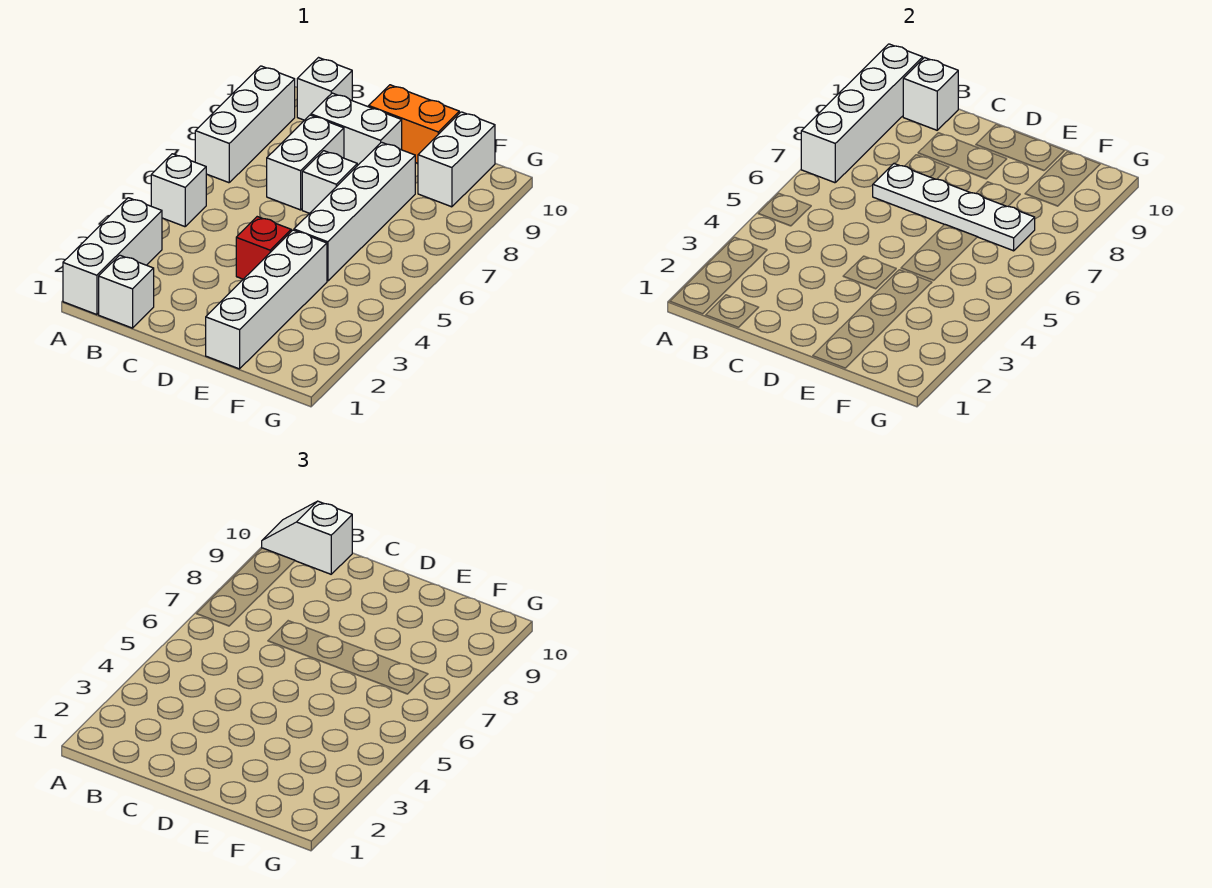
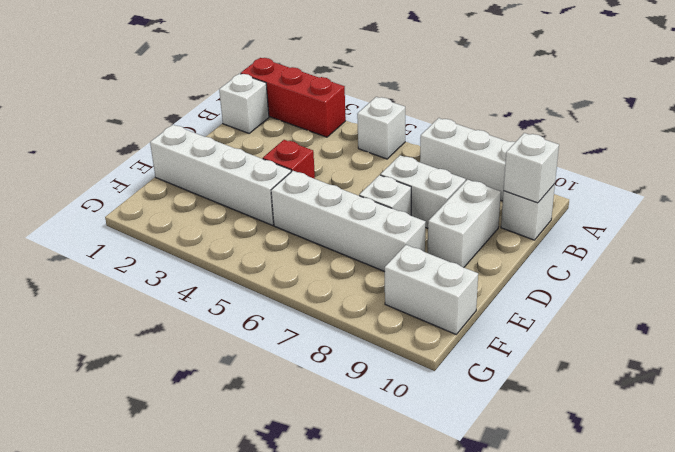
white brick A1:A3 level 1 -> red brick A1:A3 level 1
white brick A7:A10 level 2 -> none
white slope A10:B10 level 3 top B -> none
white plate C7:F7 level 2 -> none
orange brick D10:E10 level 1 -> none

